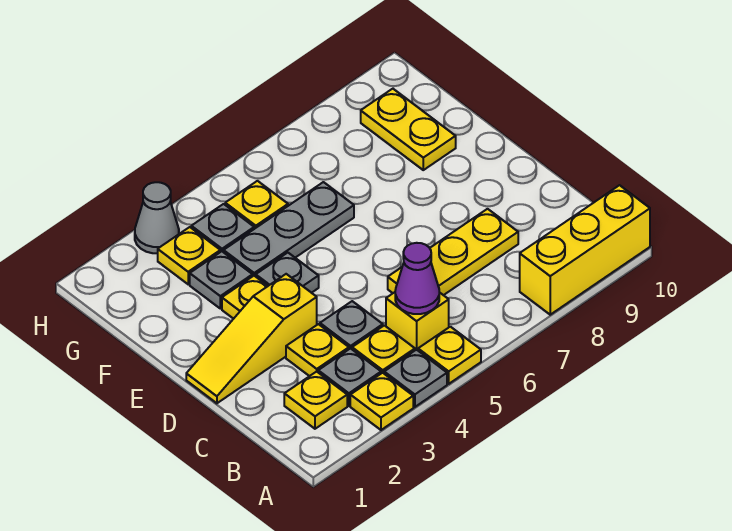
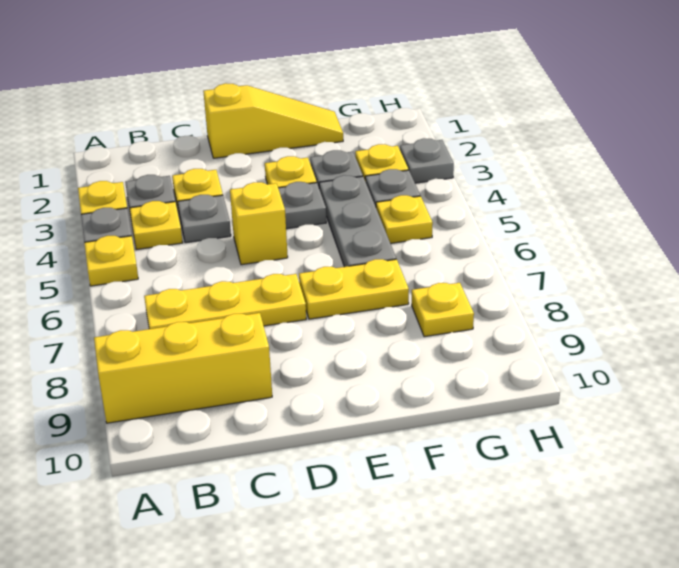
yellow brick A8:A10 level 1 -> yellow brick A9:C9 level 1
yellow plate B2 level 1 -> yellow plate G8 level 1
yellow brick B5 level 1 -> yellow brick D5 level 1
purple cone B5 level 2 -> none
yellow plate C6:C8 level 1 -> yellow plate B7:D7 level 1
yellow slope D1:D3 level 1 top 3 -> yellow slope D1:F1 level 1 top D
yellow plate F9:G9 level 1 -> yellow plate E7:F7 level 1
grey cone H3 level 1 -> grey plate H3 level 1

